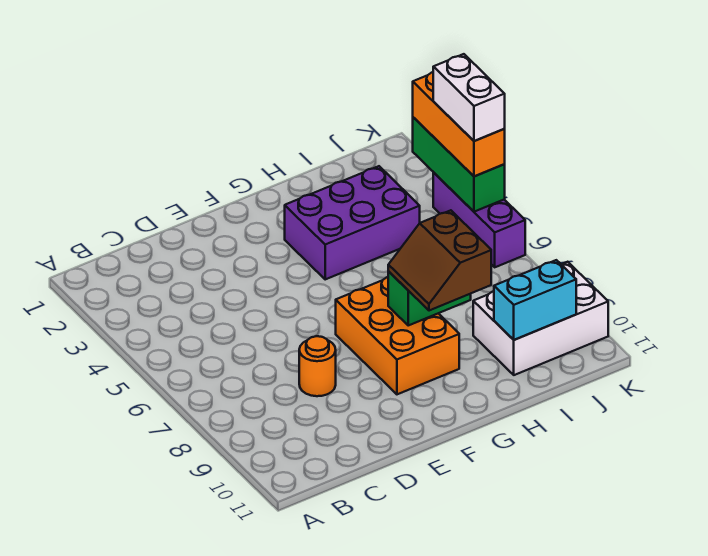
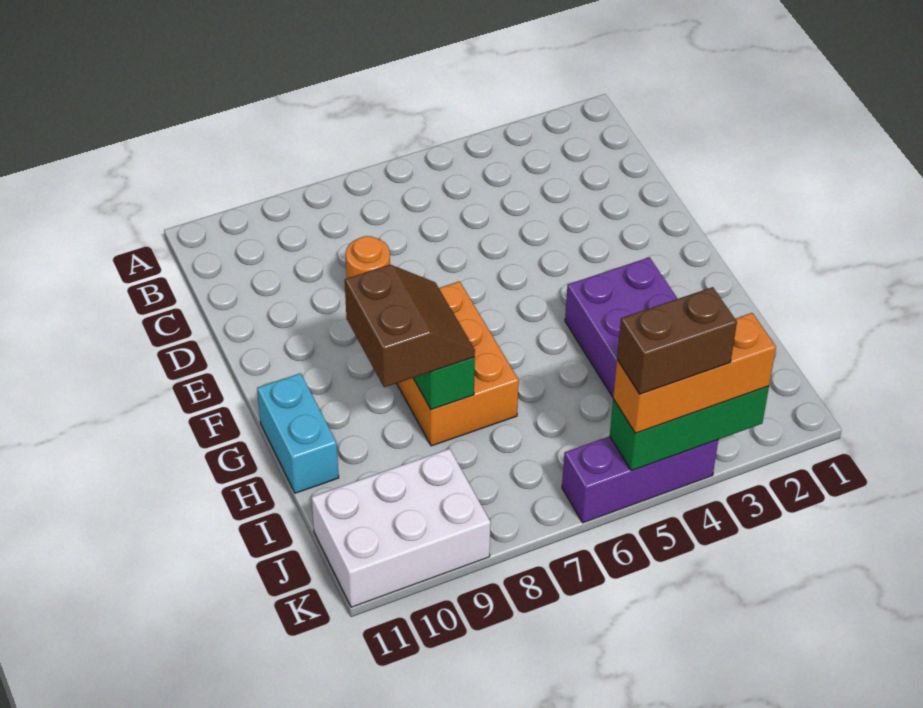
orange brick F7:G9 level 1 -> orange brick F7:H8 level 1
brown slope G8:H9 level 3 top H -> brown slope G8:H9 level 3 top 9
white brick I9:K10 level 1 -> white brick J9:K11 level 1
cyan brick I10:J10 level 2 -> cyan brick G11:H11 level 1
white brick K4:K5 level 4 -> brown brick K4:K5 level 4

